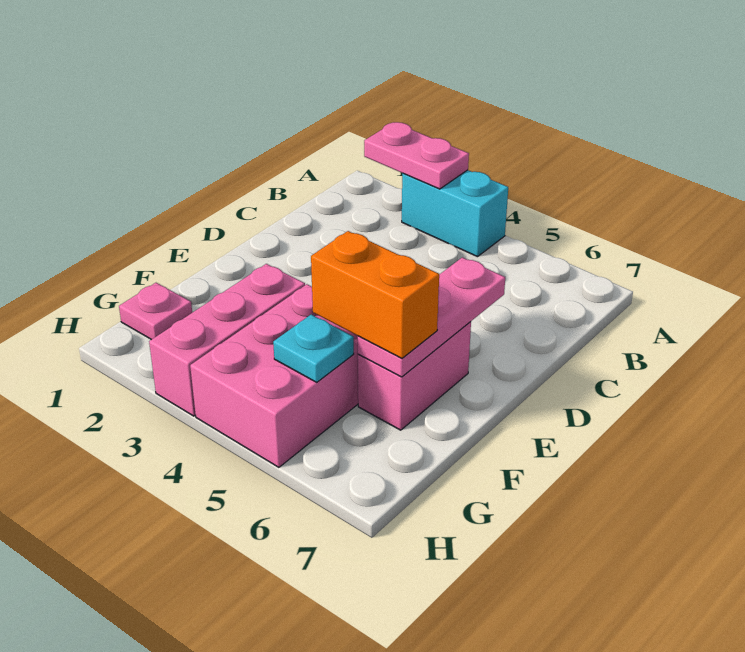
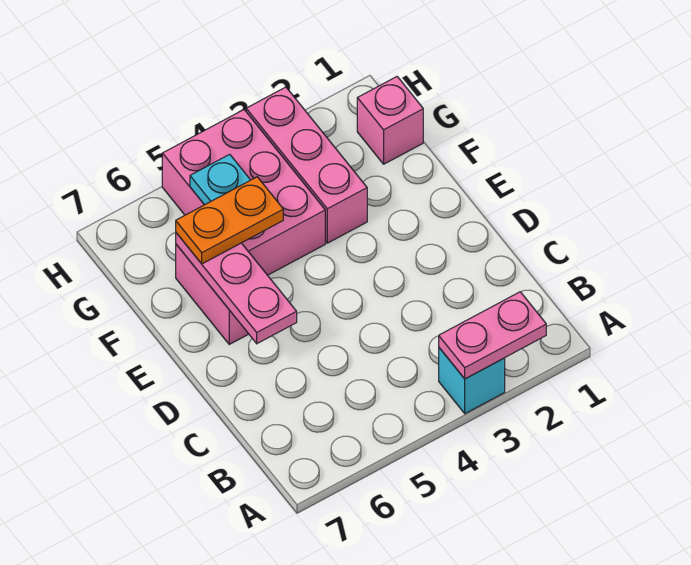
cyan brick A3:A4 level 1 -> cyan brick A3 level 1
orange brick F5:F6 level 3 -> orange plate F5:F6 level 3
pink plate G1 level 1 -> pink brick G1 level 1

